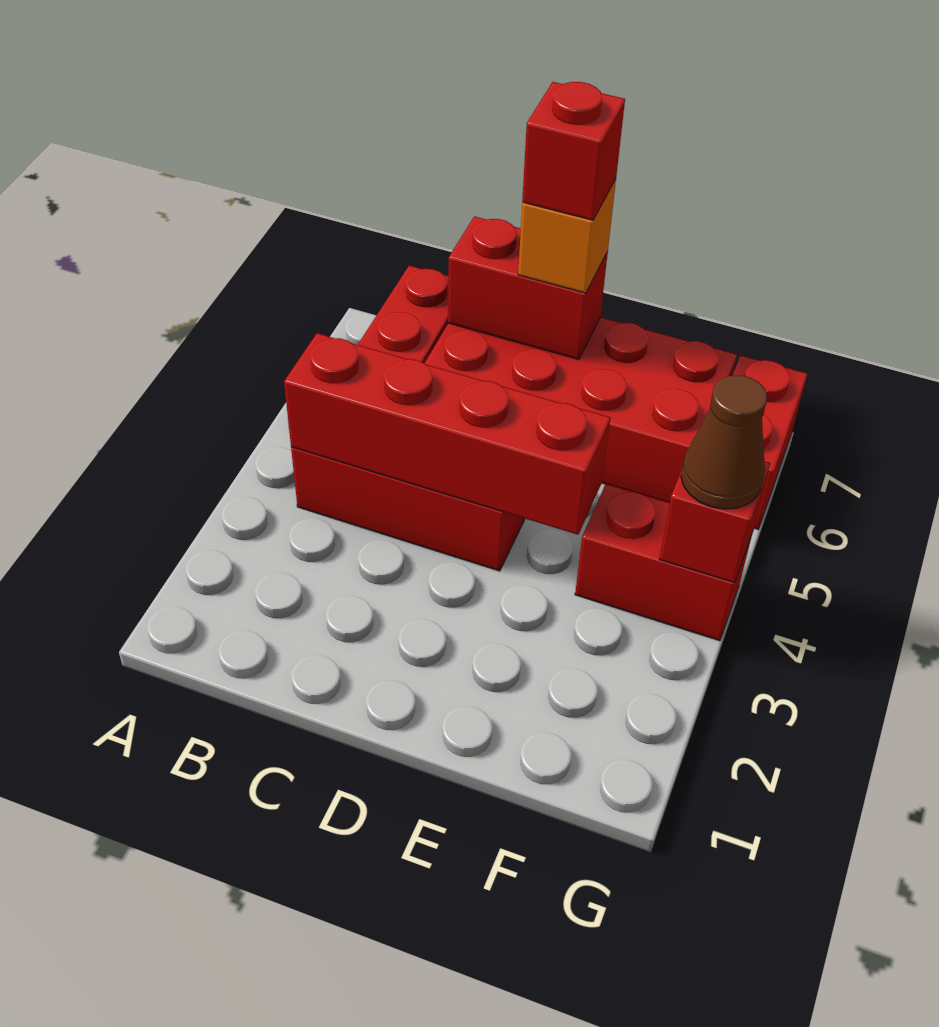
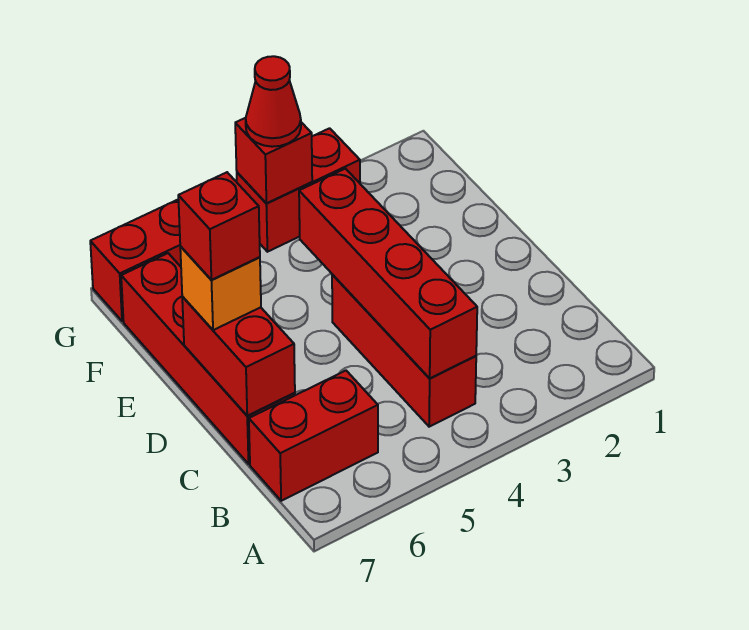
red brick C6:F7 level 1 -> red brick C7:F7 level 1
red brick F4:G4 level 1 -> red brick G3:G4 level 1
brown cone G4 level 3 -> red cone G4 level 3

